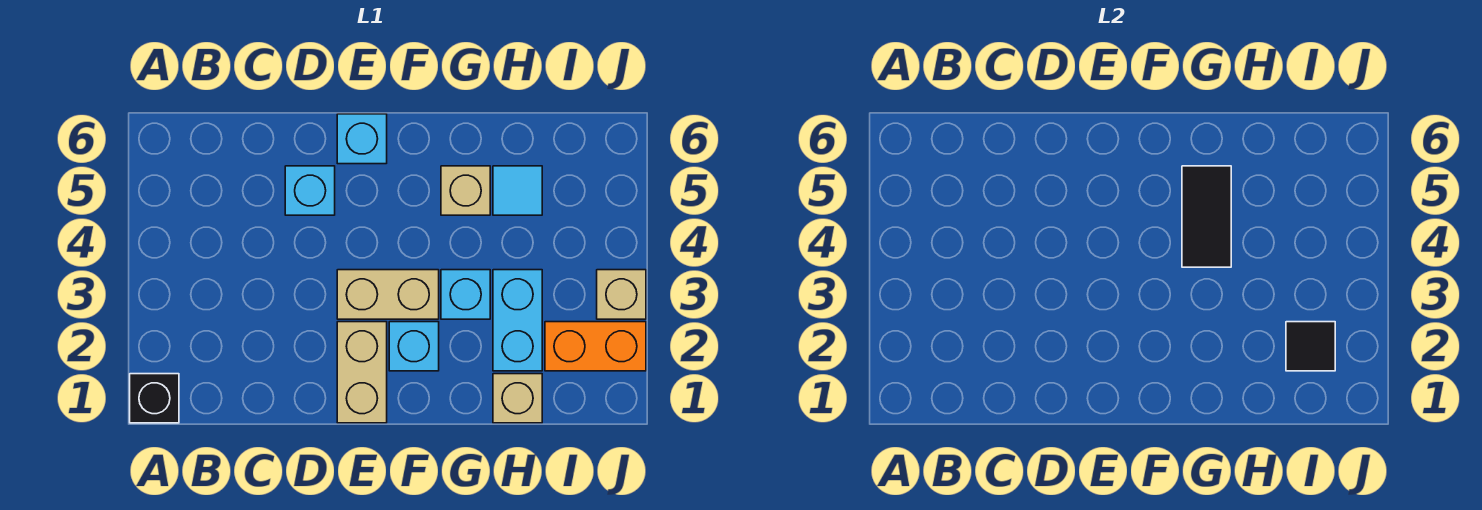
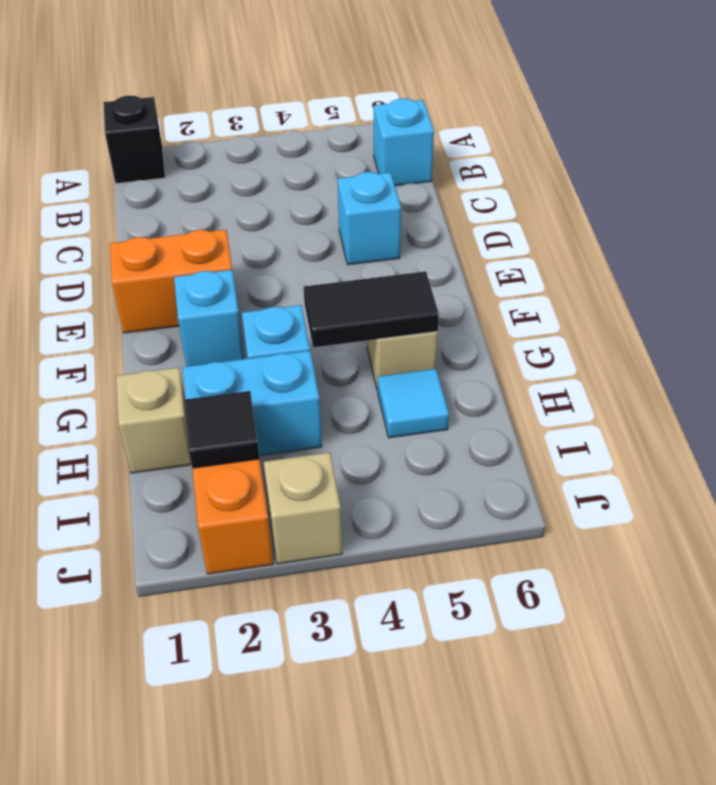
tan brick E1:E2 level 1 -> orange brick E1:E2 level 1
tan brick E3:F3 level 1 -> none
cyan brick E6 level 1 -> cyan brick B6 level 1

